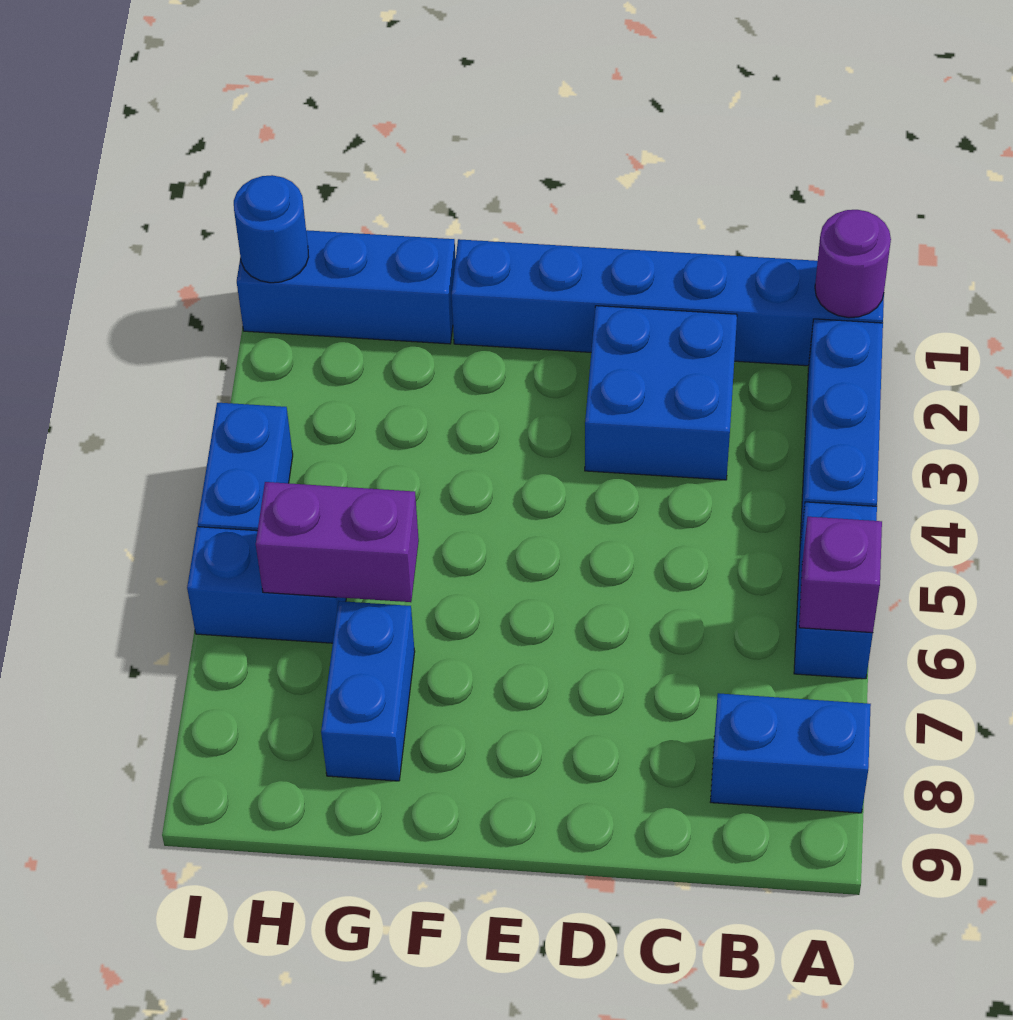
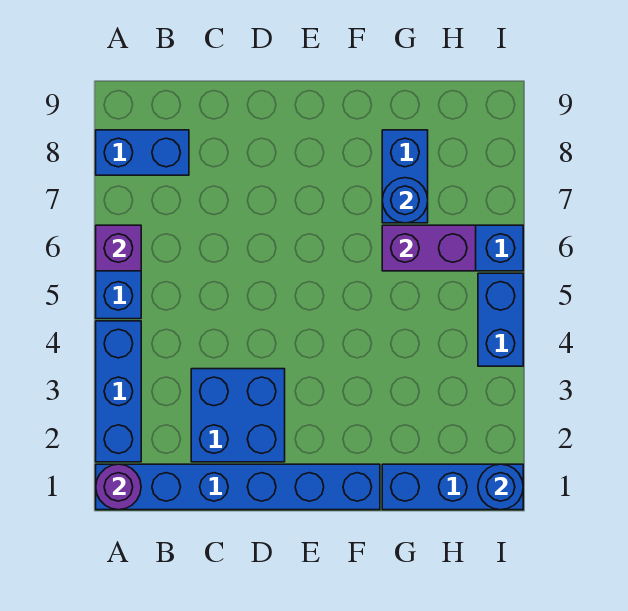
none -> blue round brick G7 level 2

